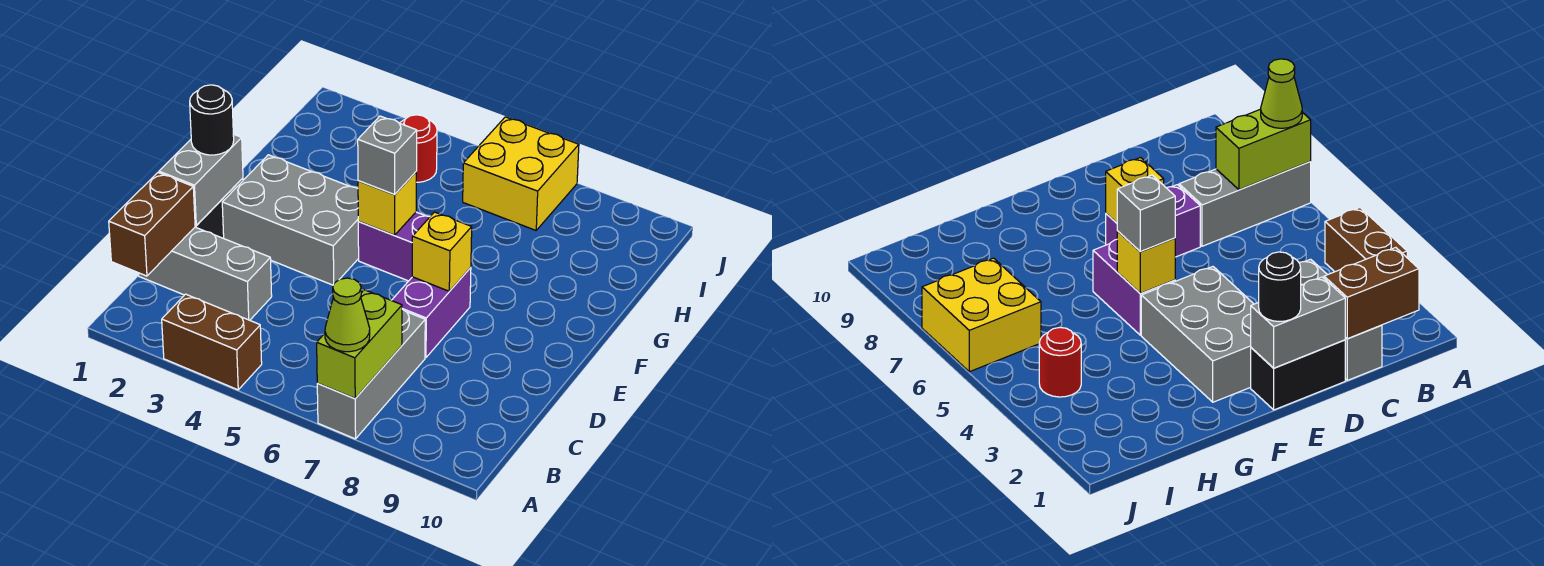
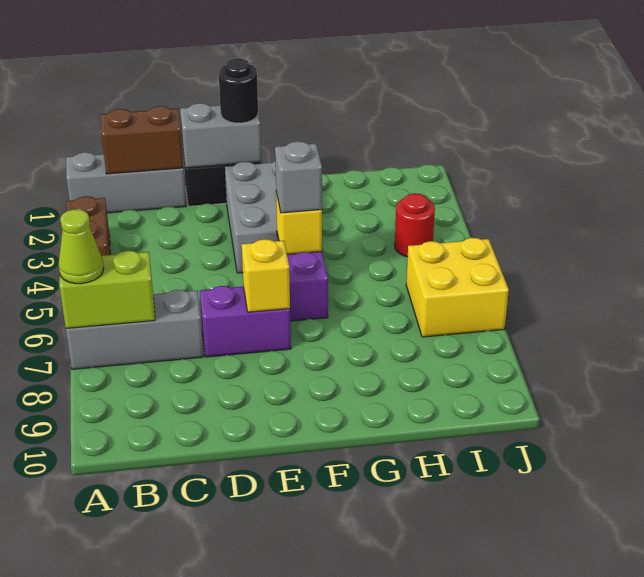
grey brick C1:C3 level 1 -> grey brick A1:C1 level 1

